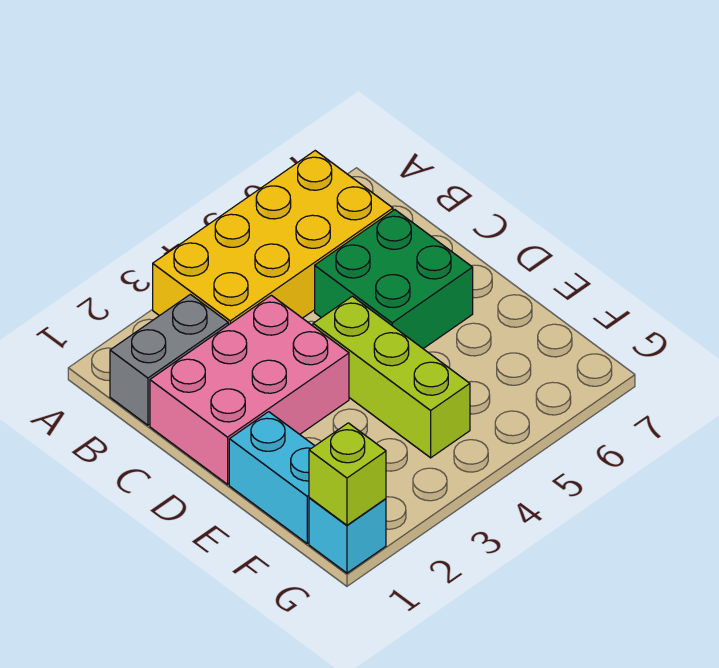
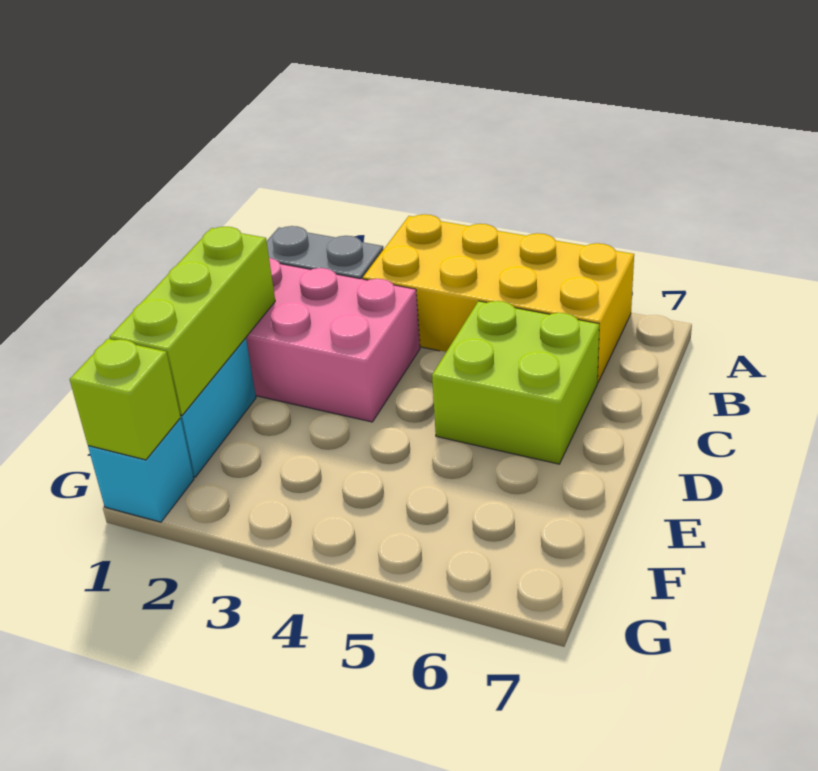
green brick C5:D6 level 1 -> lime brick C5:D6 level 1
lime brick D4:F4 level 1 -> lime brick D1:F1 level 2

